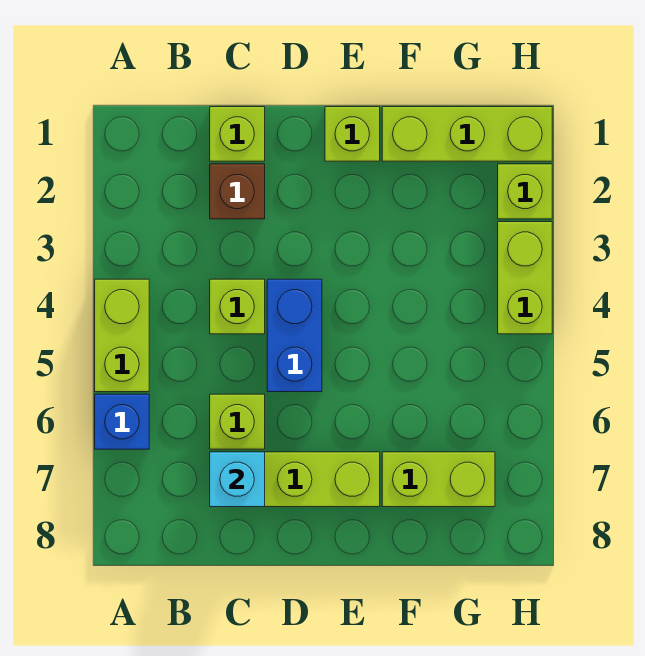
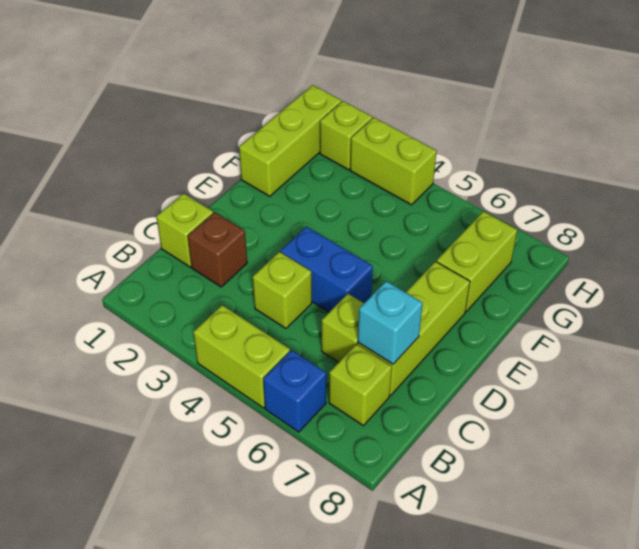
lime brick E1 level 1 -> lime brick B7 level 1

